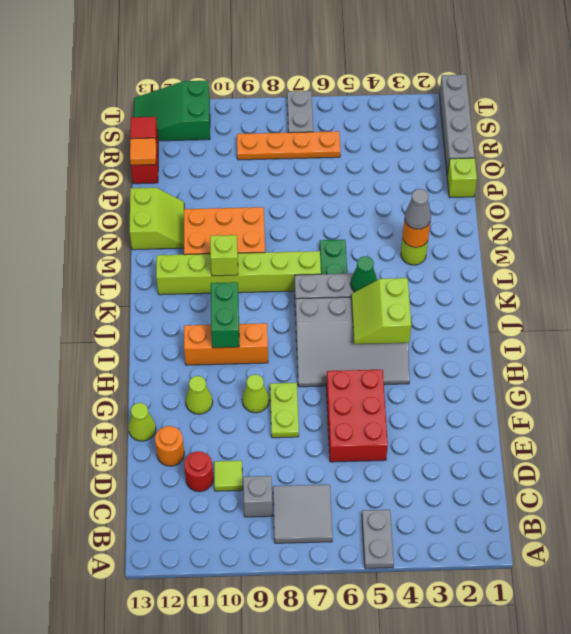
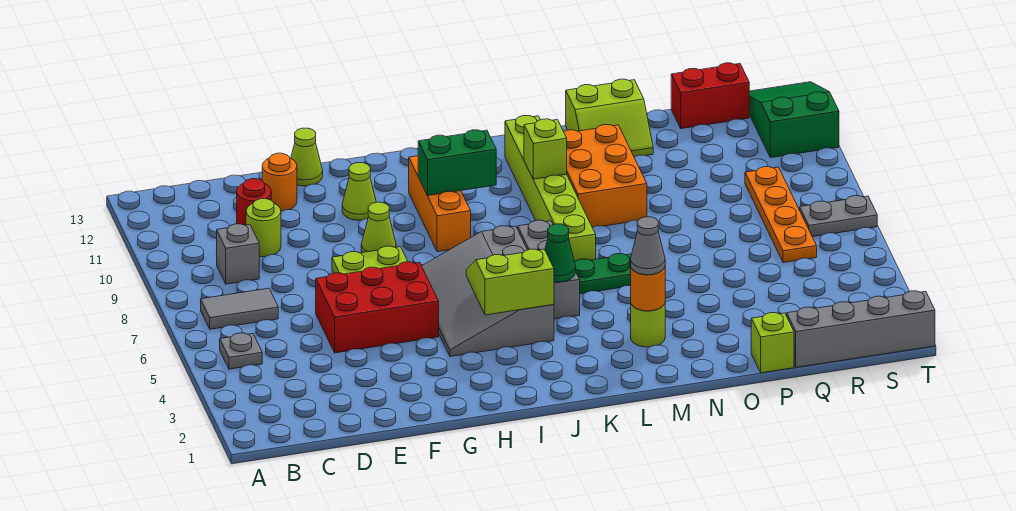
grey plate A5:B5 level 1 -> grey plate B5 level 1
grey tile B7:C8 level 1 -> grey tile B7:C7 level 1
lime tile D10 level 1 -> lime round brick D10 level 1
orange tile Q13 level 2 -> none
red tile R13 level 2 -> none

